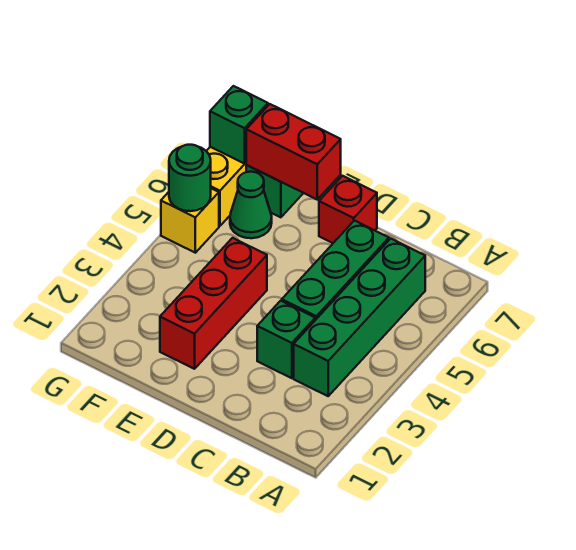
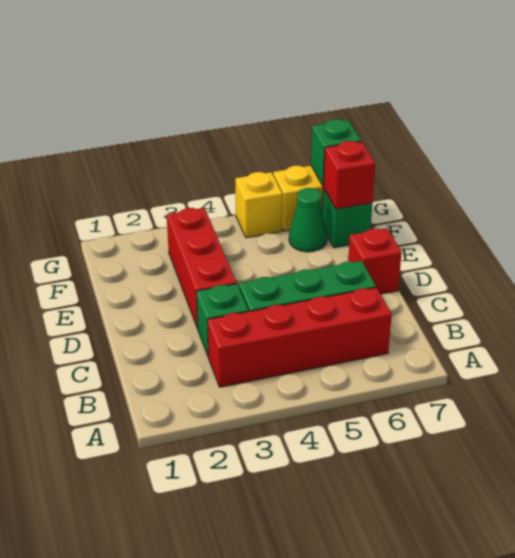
green brick B3:B6 level 1 -> red brick B3:B6 level 1
red brick E2:E4 level 1 -> red brick D3:F3 level 1
red brick E7:F7 level 2 -> red brick F7 level 2
green round brick G5 level 2 -> none

